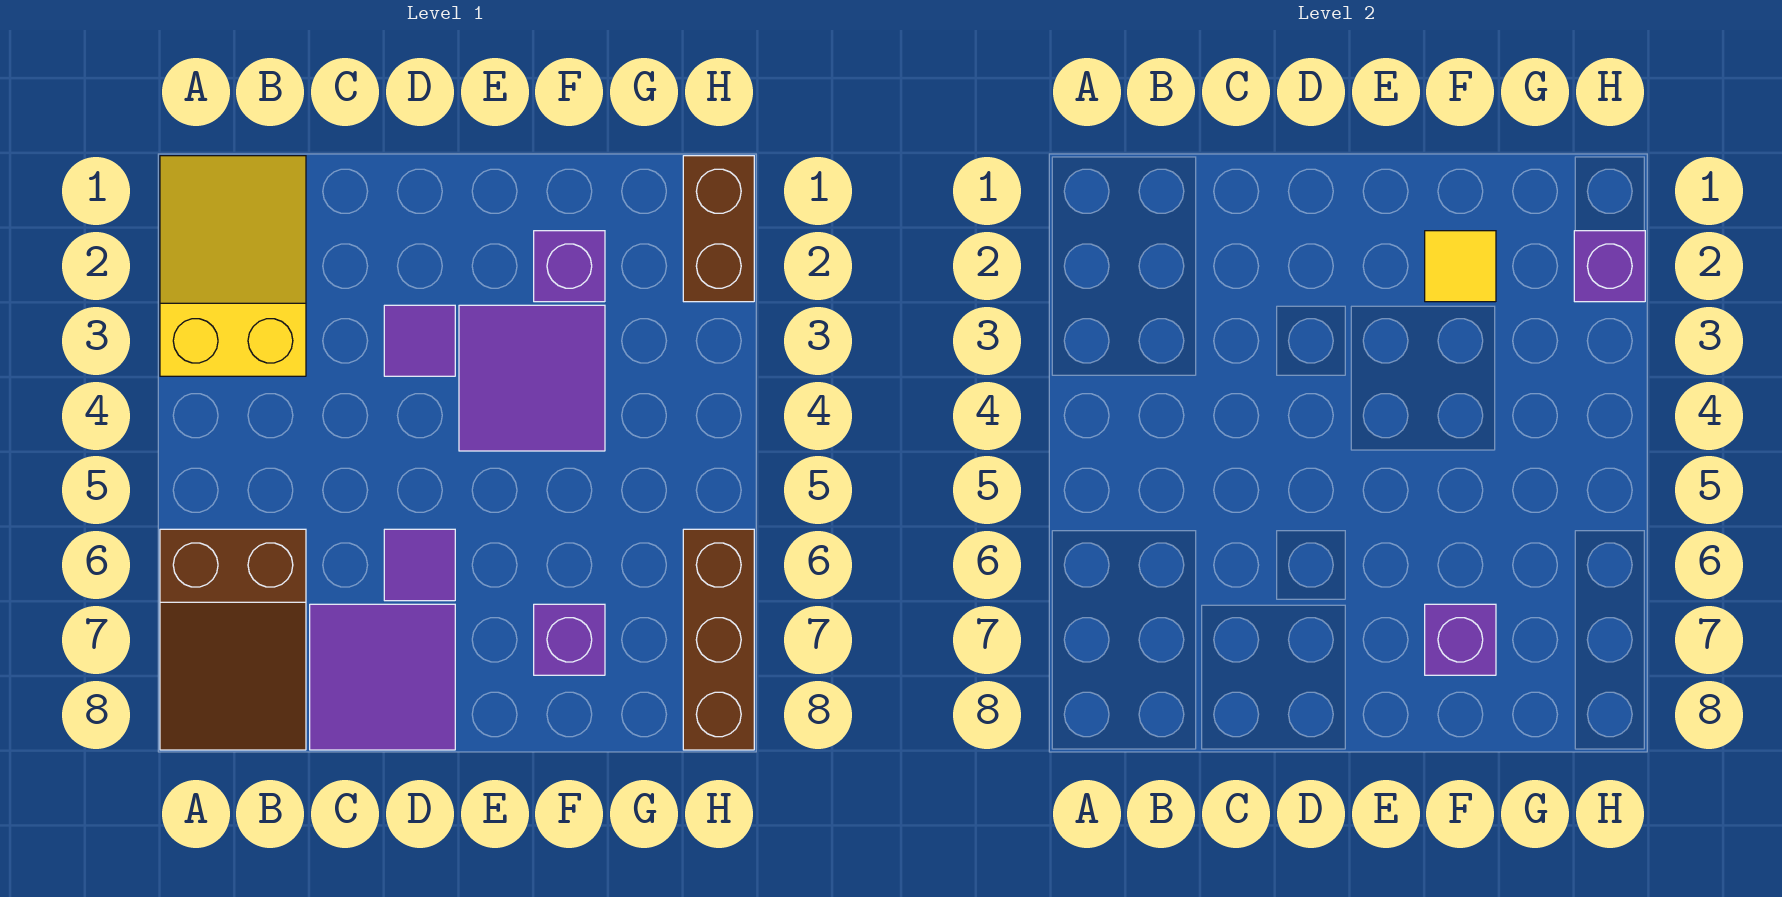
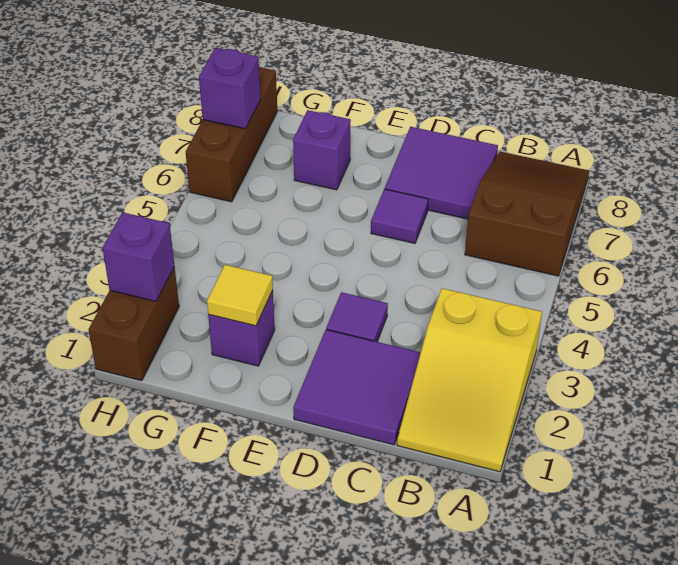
purple tile E3:F4 level 1 -> purple tile C1:D2 level 1
purple brick F7 level 2 -> purple brick H7 level 2

